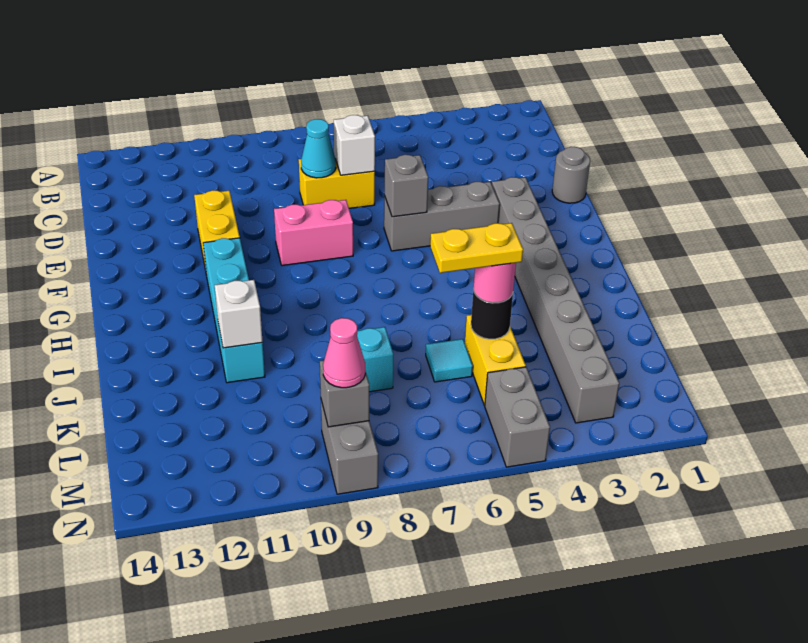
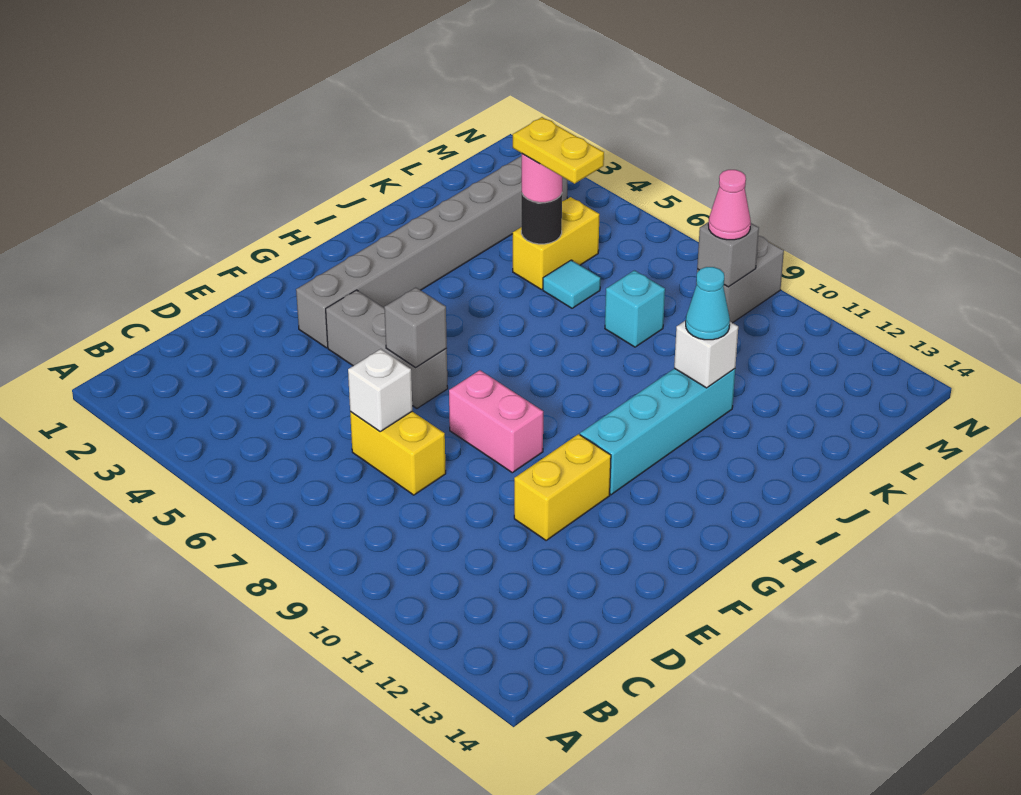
cyan cone D8 level 2 -> cyan cone J11 level 3
grey round brick E1 level 1 -> none
grey brick M5:N5 level 1 -> none

